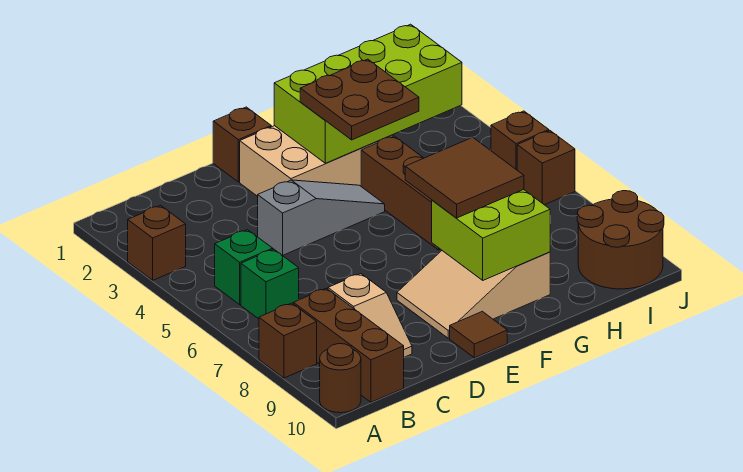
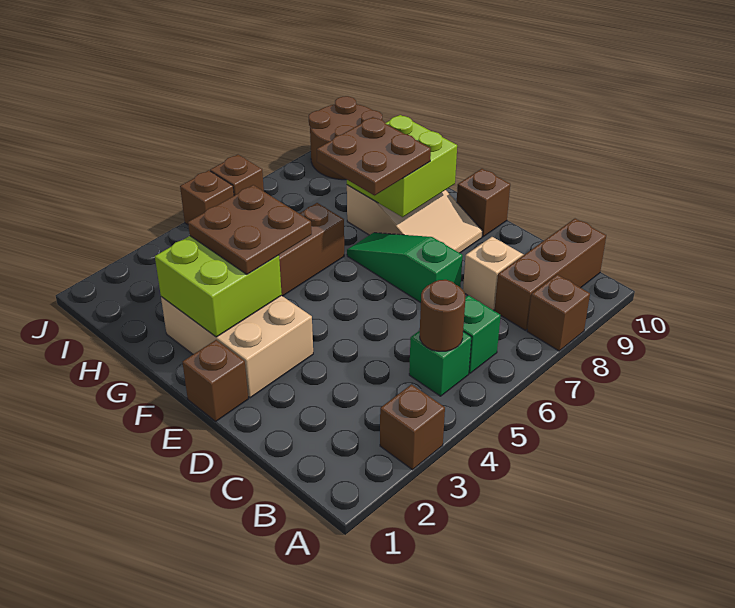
brown round brick A10 level 1 -> brown round brick B5 level 2
grey slope D4:F4 level 1 top D -> none
none -> green slope D7:F7 level 1 top D
brown tile E10 level 1 -> brown brick E10 level 1
lime brick F2:I3 level 2 -> lime brick F2:G3 level 2
brown tile F7:G8 level 3 -> brown plate F7:G8 level 3

